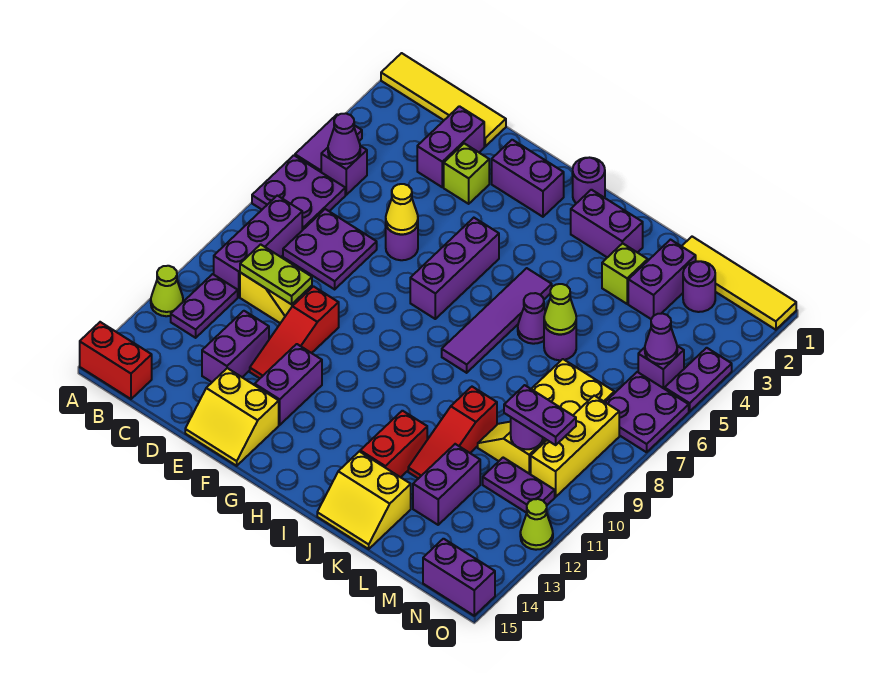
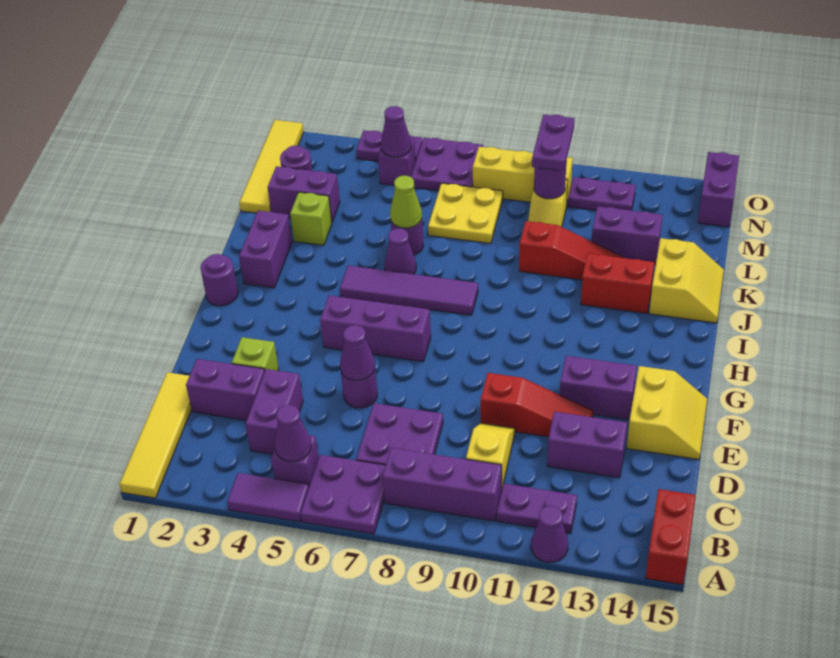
lime cone A12 level 1 -> purple cone A12 level 1
lime plate C10:D10 level 2 -> none
yellow cone E6 level 2 -> purple cone E6 level 2
purple brick F2:G2 level 1 -> purple brick C4:D4 level 1
purple plate M11:N11 level 1 -> purple plate N11:N12 level 1
lime cone O12 level 1 -> none

